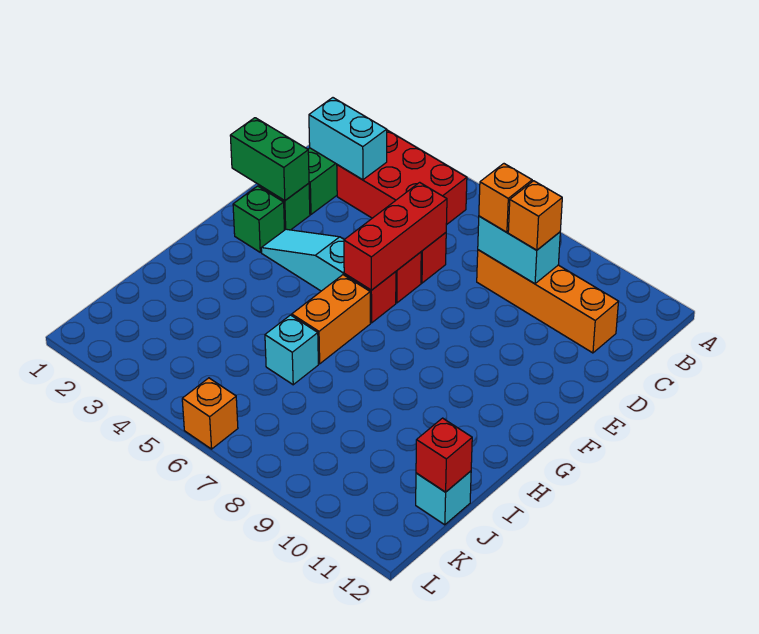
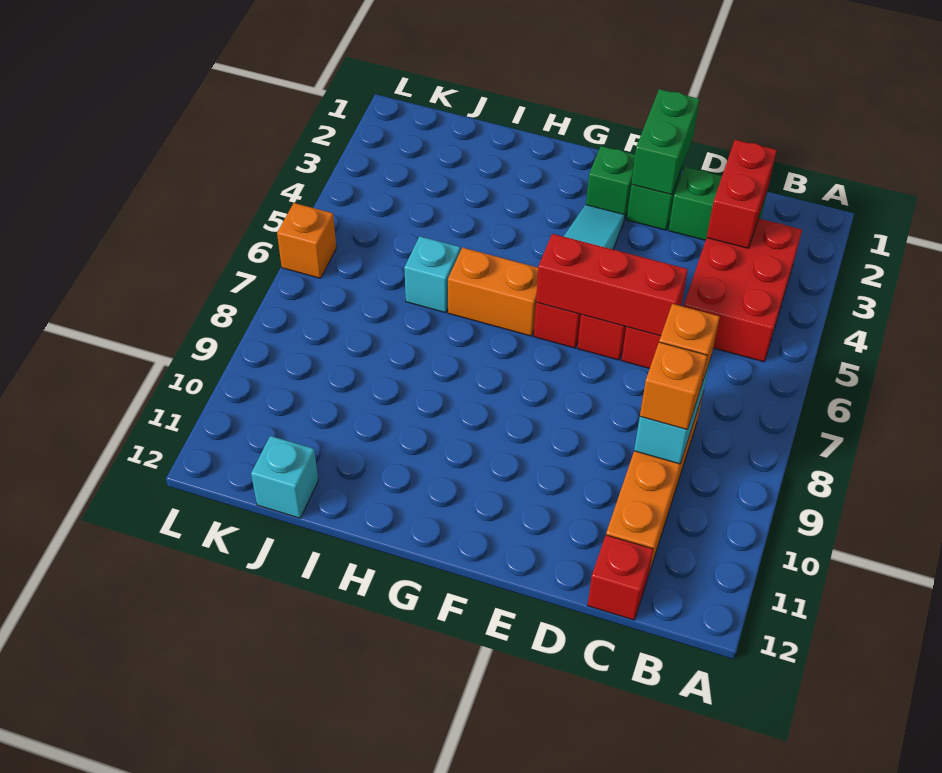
cyan brick C2:C3 level 2 -> red brick C2:C3 level 2
red brick J12 level 2 -> red brick C12 level 1

